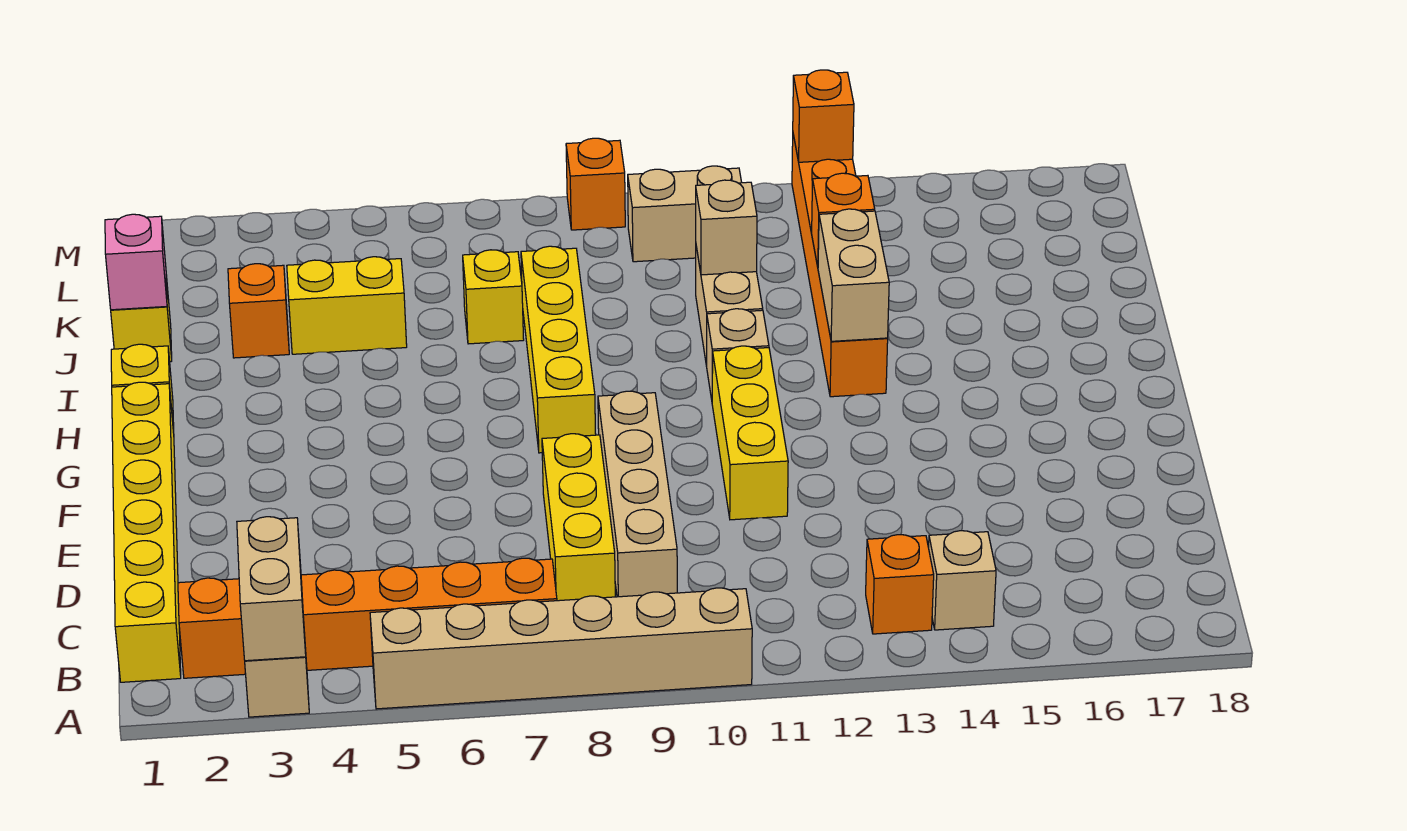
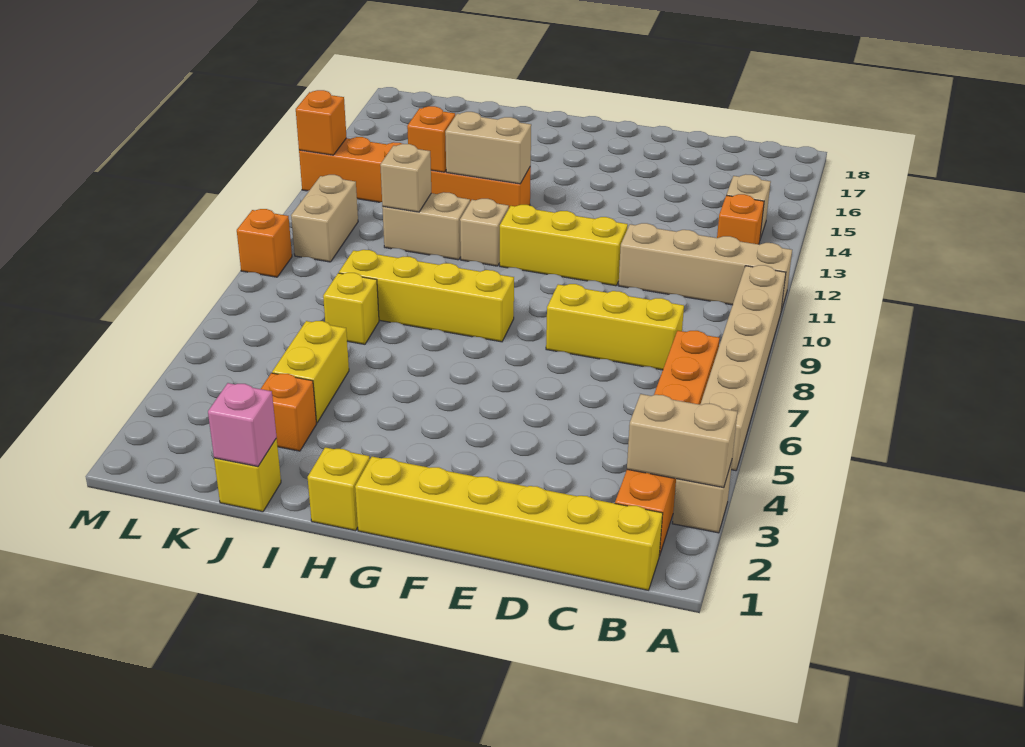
tan brick C9:F9 level 1 -> tan brick A11:D11 level 1

